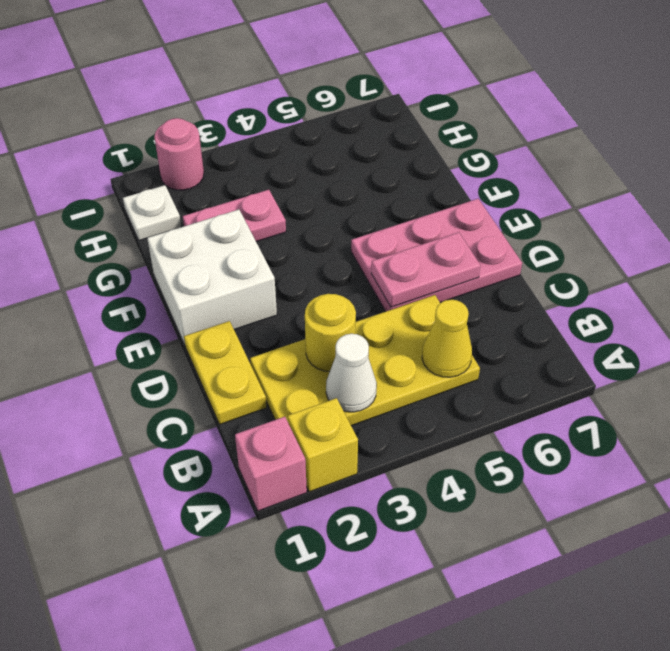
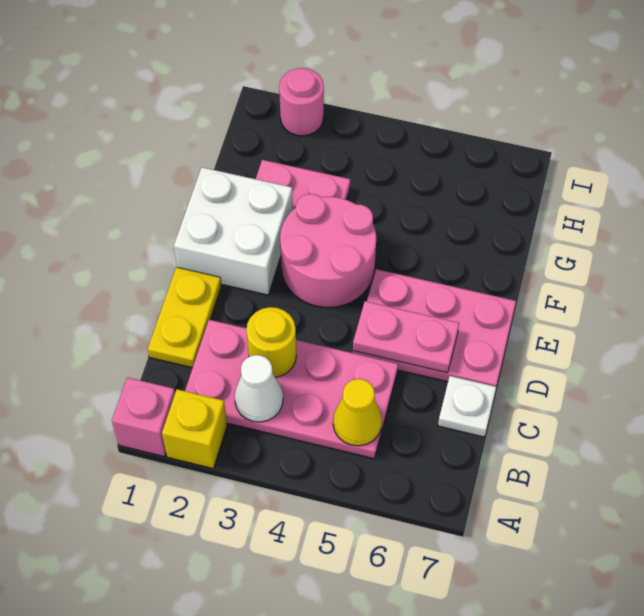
yellow plate B2:C5 level 1 -> pink plate B2:C5 level 1
none -> pink round brick E3:F4 level 1
white plate H1 level 1 -> white plate C7 level 1

